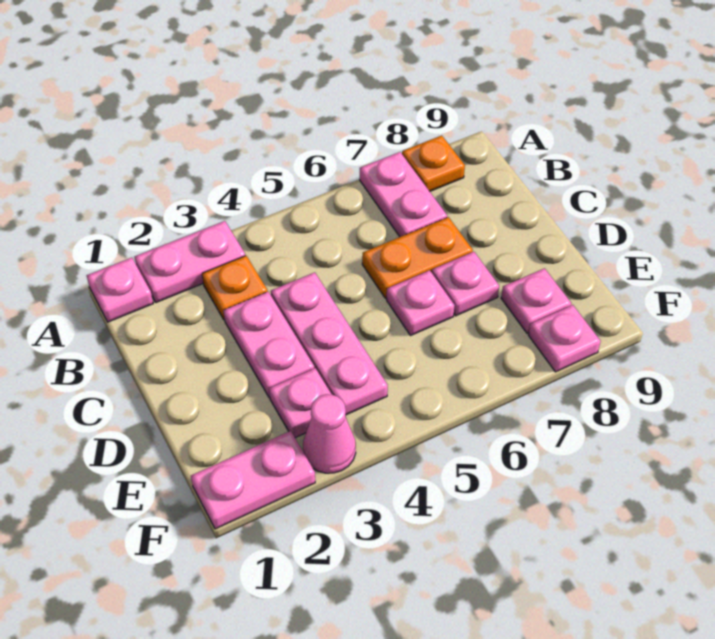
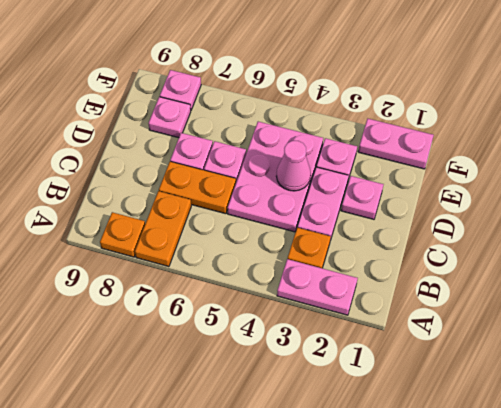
pink plate A1 level 1 -> pink plate D2 level 1
pink plate A7:B7 level 1 -> orange plate A7:B7 level 1
pink plate C4:E4 level 1 -> pink plate C4:E5 level 1
pink cone F3 level 1 -> pink cone D4 level 2

